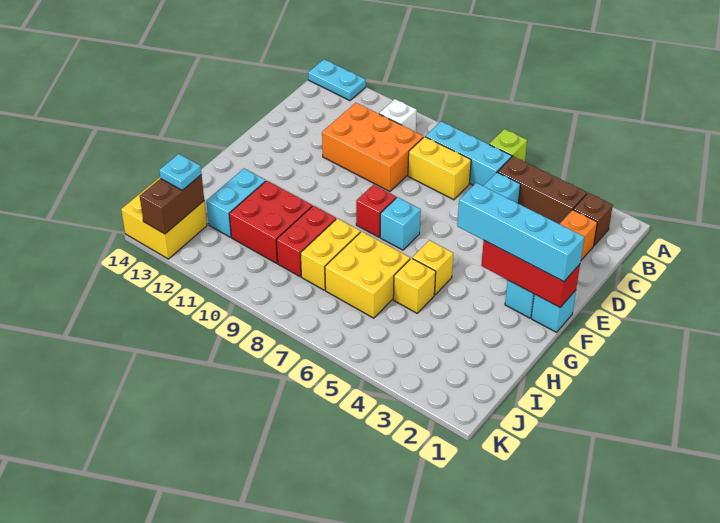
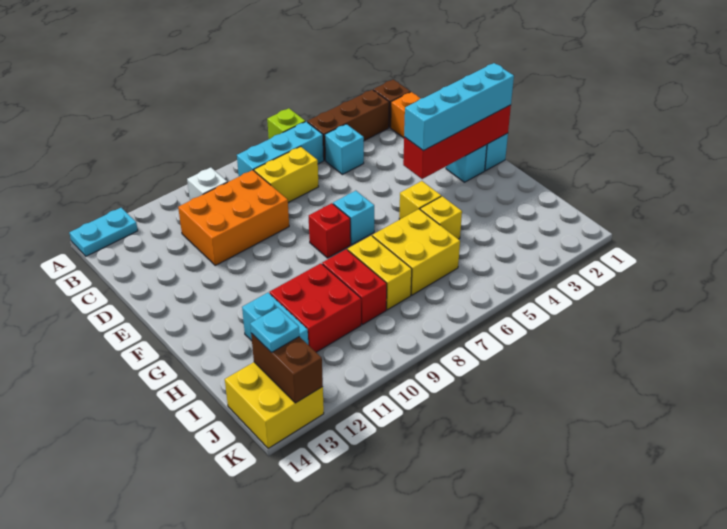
red brick F1:F3 level 2 -> red brick F1:F4 level 2

